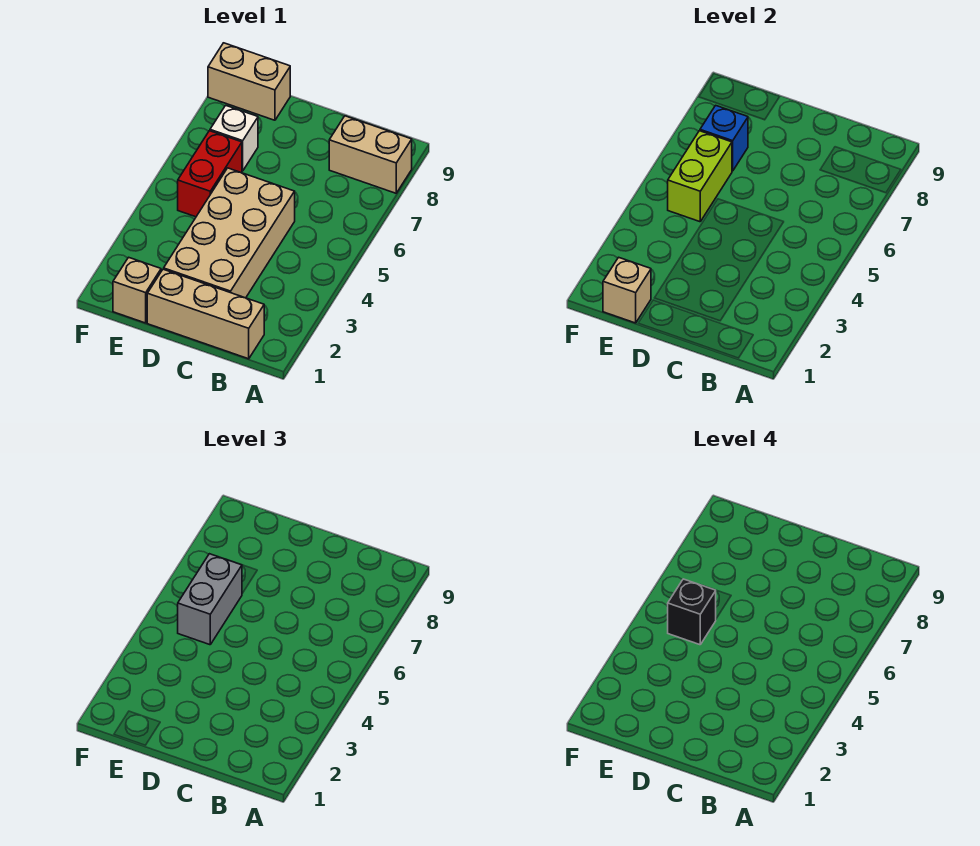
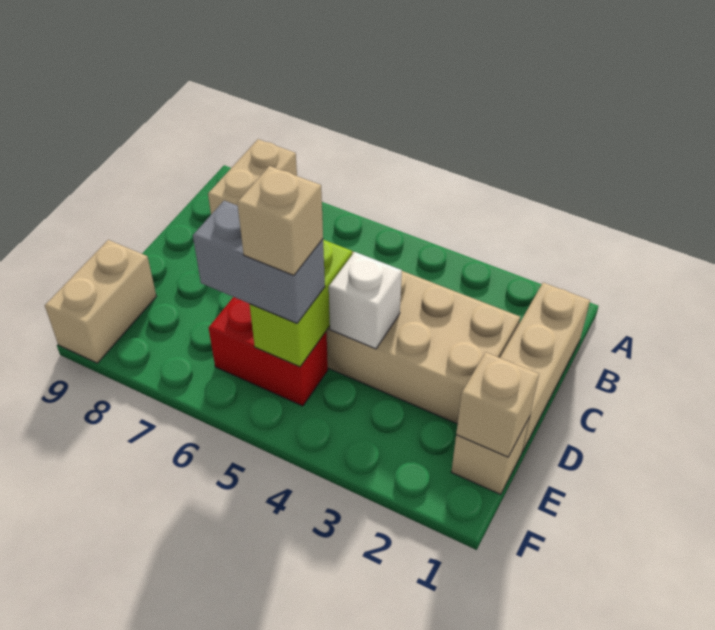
lime brick E5:E6 level 2 -> lime brick D5:E5 level 2
black brick E5 level 4 -> tan brick E5 level 4
white brick E7 level 1 -> white brick D4 level 2
blue brick E7 level 2 -> none

